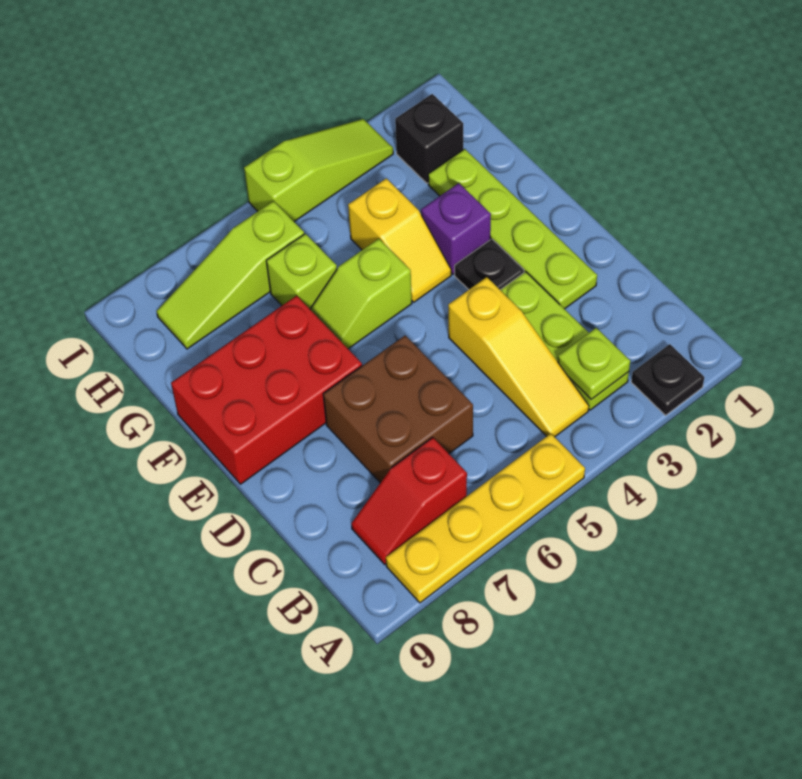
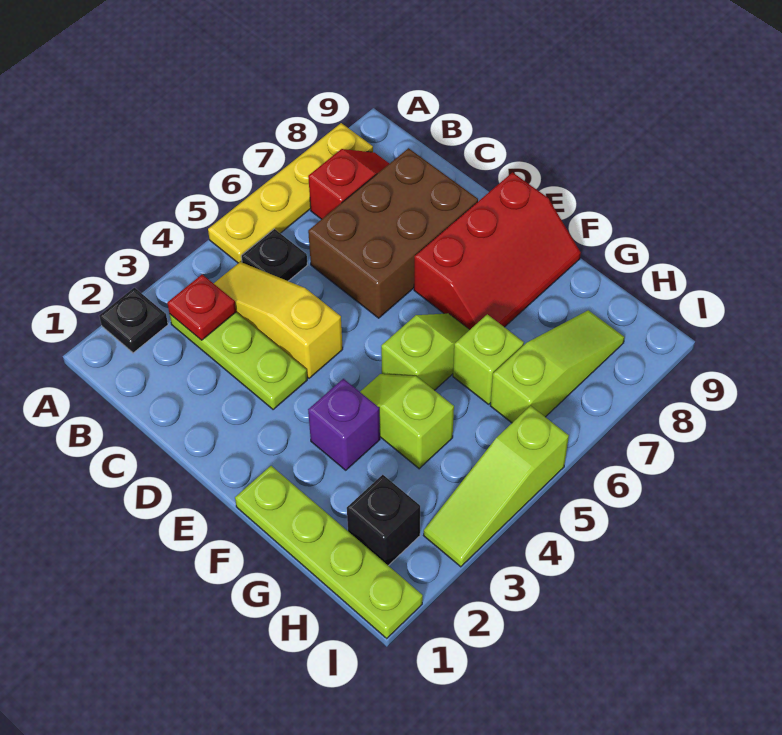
lime plate B3 level 2 -> red plate B3 level 2
brown brick C6:D7 level 1 -> brown brick C6:D8 level 1
lime plate D2:G2 level 1 -> lime plate F1:I1 level 1
black plate E3 level 1 -> black plate B5 level 1
red brick E7:F9 level 1 -> red slope E7:F9 level 1 top E
yellow slope F4:G4 level 1 top G -> lime slope F4:G4 level 1 top G

